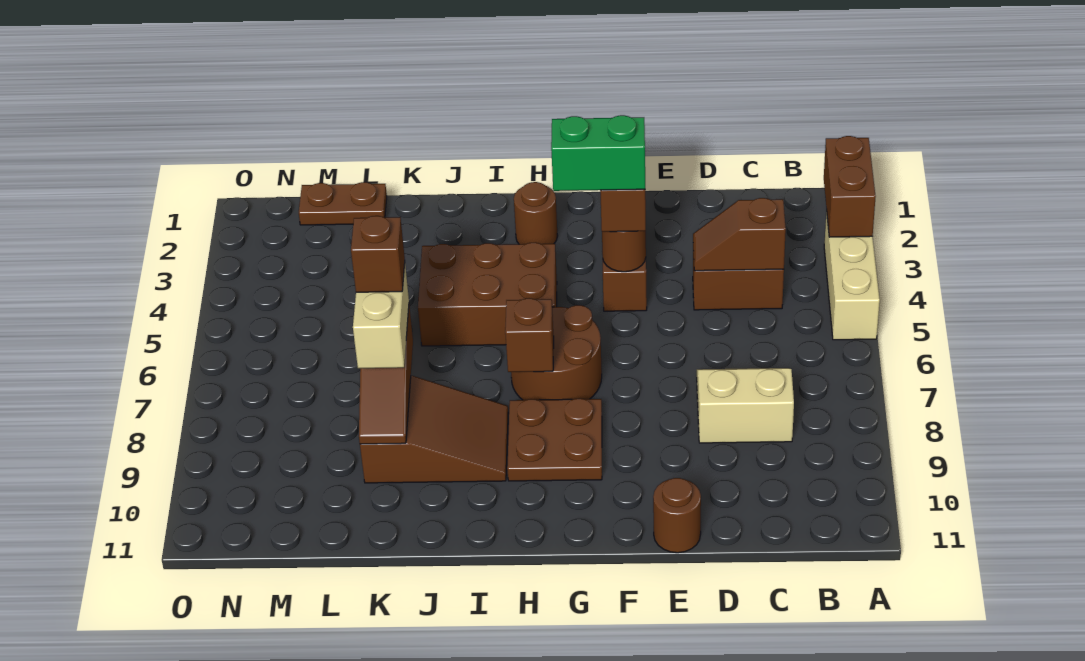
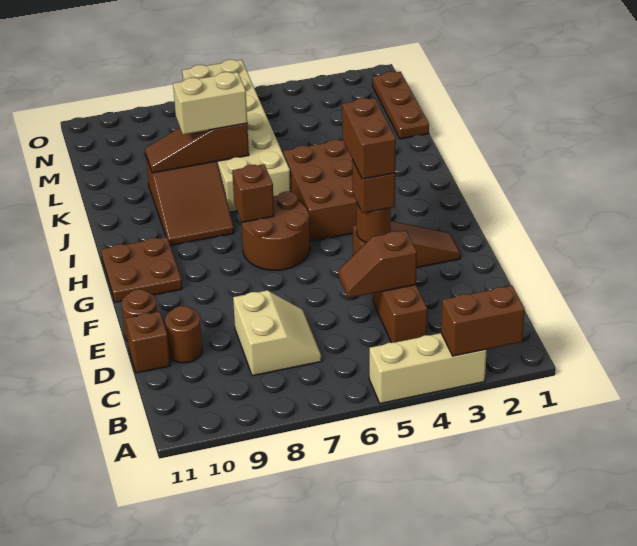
brown slope C4:D4 level 2 top C -> brown slope D4:D5 level 2 top 4
green brick F4:G4 level 4 -> brown brick F4:G4 level 4
brown plate G8:H9 level 1 -> brown plate G10:H11 level 1
brown round brick H2 level 1 -> brown round brick D10 level 1
none -> tan brick J6:O7 level 1
brown brick K7 level 4 -> brown brick D11 level 1
brown plate L1:M1 level 1 -> brown plate L1:N1 level 1

